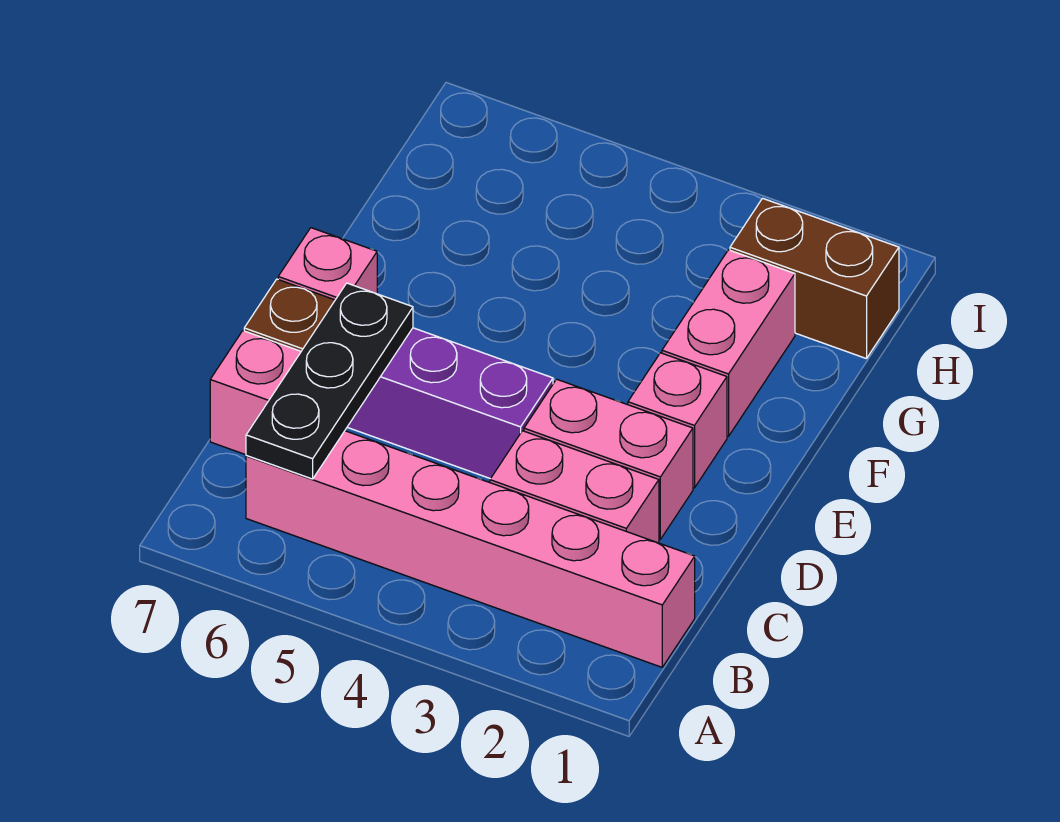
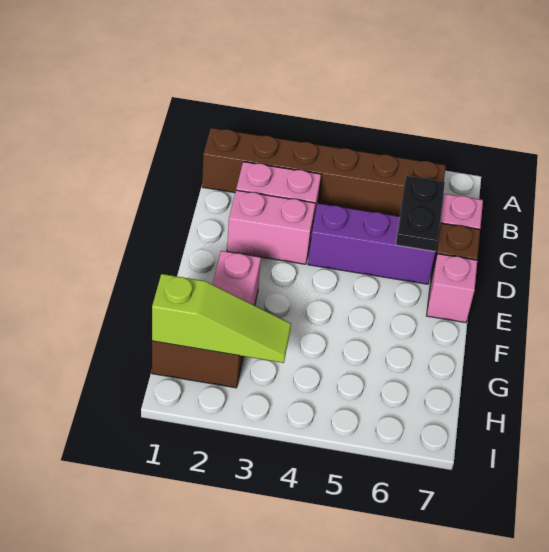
pink brick B1:B6 level 1 -> brown brick B1:B6 level 1
black plate B6:D6 level 2 -> black plate C6:D6 level 2
pink brick E2 level 1 -> none
none -> lime slope H1:H3 level 2 top 1

